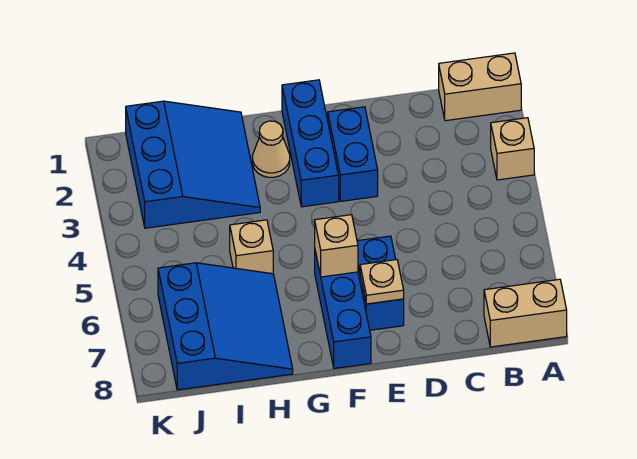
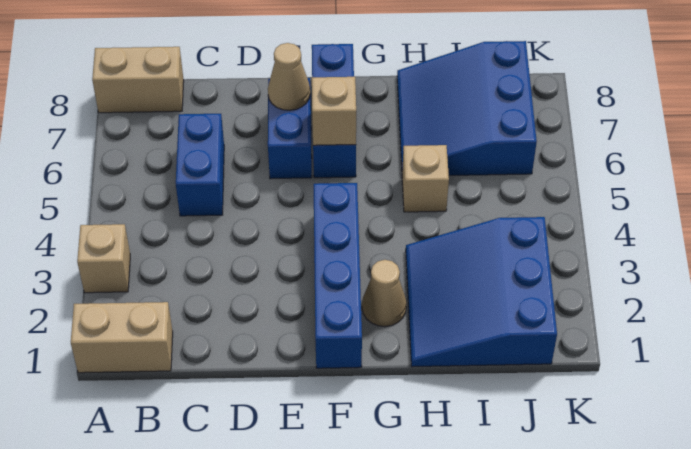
blue brick E2:E3 level 1 -> blue brick C5:C6 level 1
tan plate E7 level 2 -> tan cone E7 level 2
blue brick F1:F3 level 1 -> blue brick F1:F4 level 1

